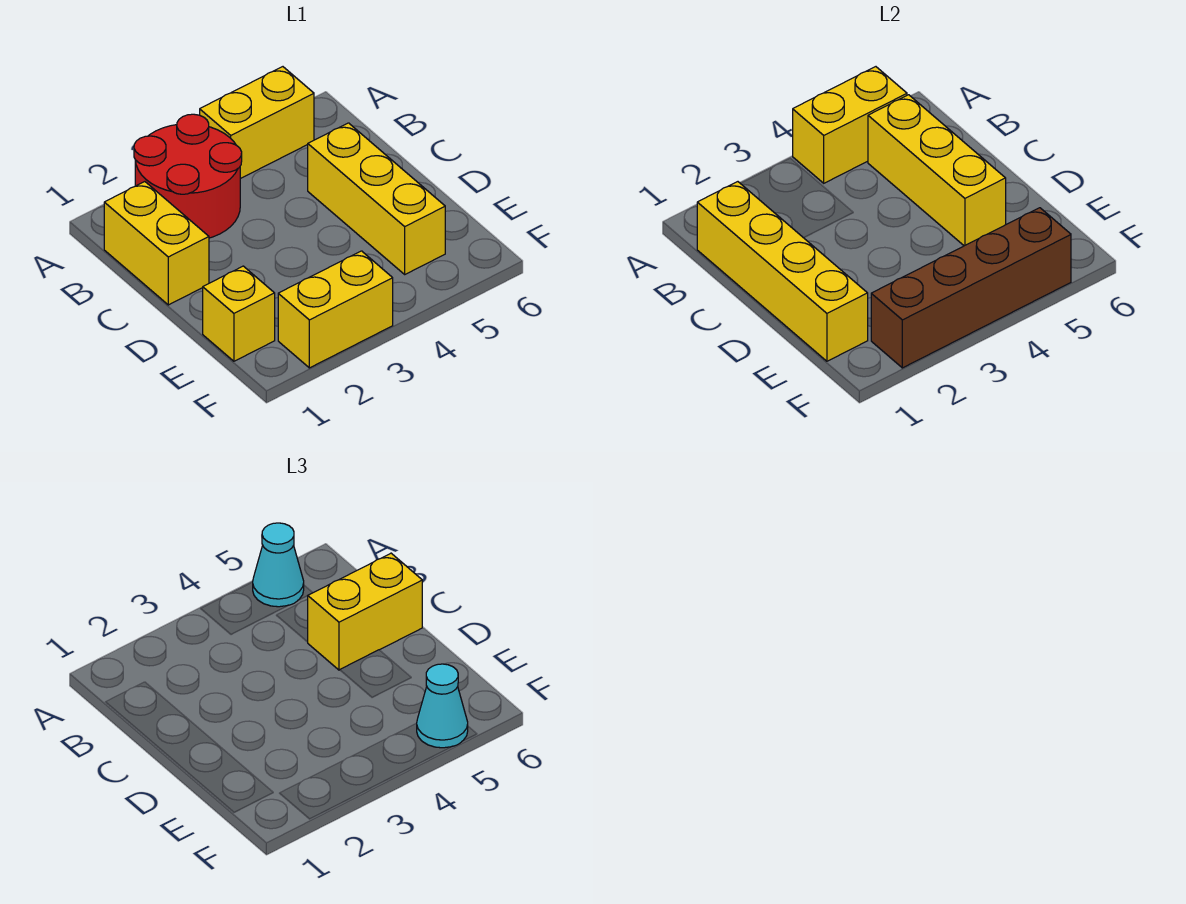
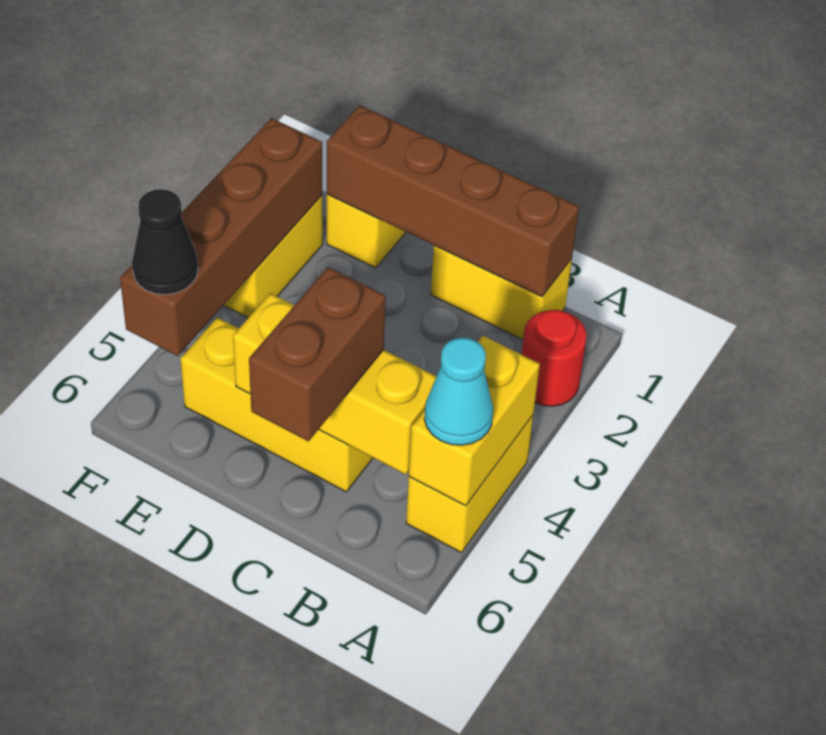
red round brick A2:B3 level 1 -> red round brick A2 level 1
yellow brick B1:E1 level 2 -> brown brick B1:E1 level 2
yellow brick C5:C6 level 3 -> brown brick C5:C6 level 3
cyan cone F5 level 3 -> black cone F5 level 3

